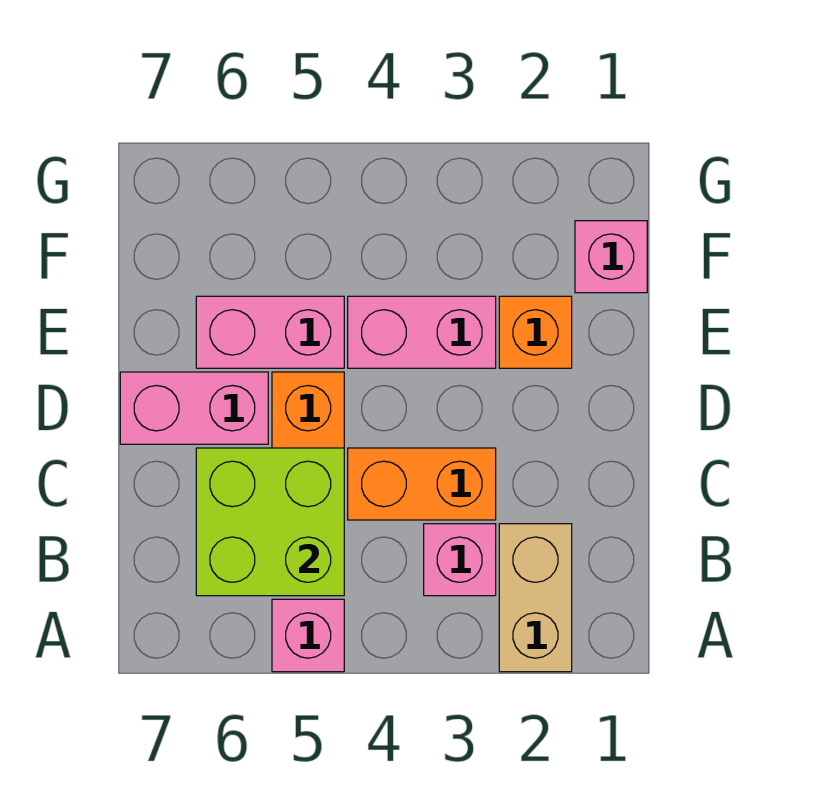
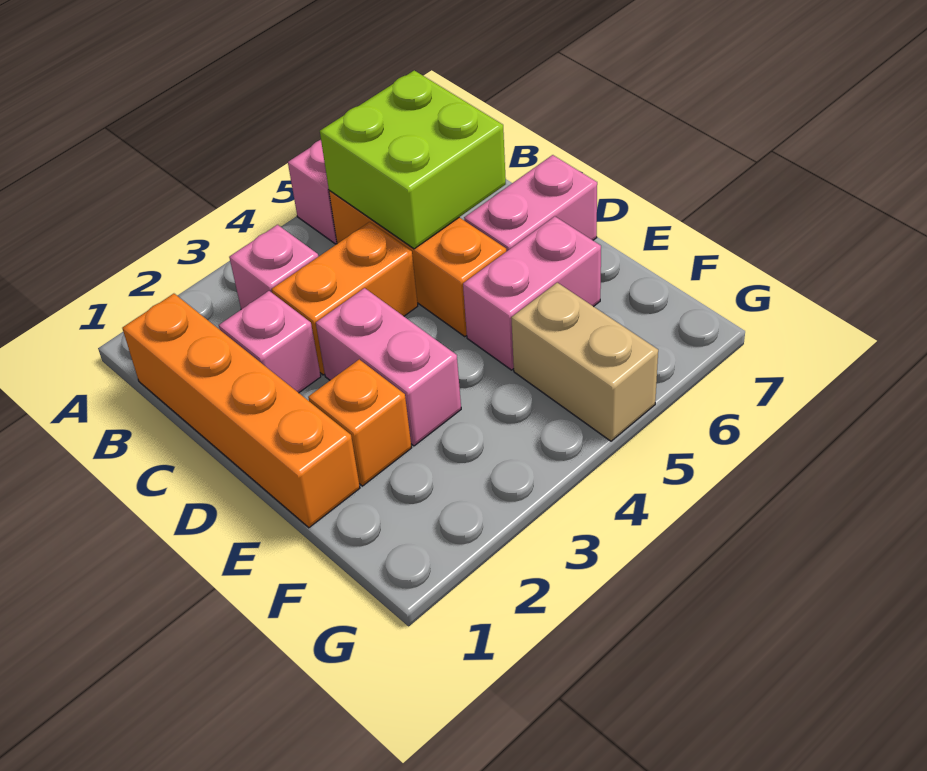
tan brick A2:B2 level 1 -> tan brick F5:G5 level 1
none -> orange brick B1:E1 level 1
pink brick E3:E4 level 1 -> pink brick D3:E3 level 1
pink brick F1 level 1 -> pink brick C2 level 1

